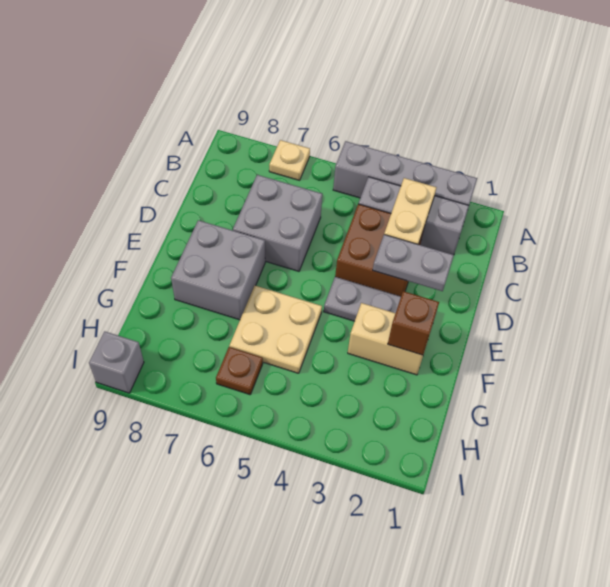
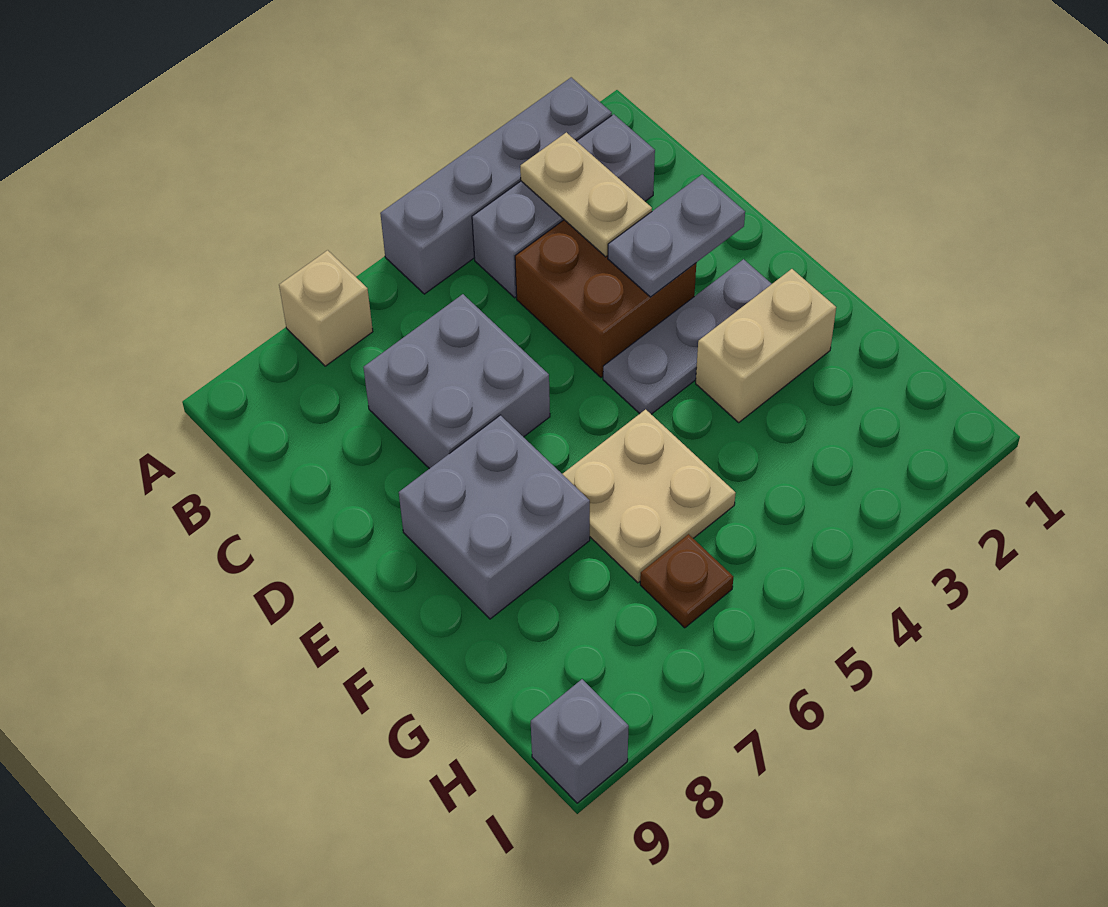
tan plate A7 level 1 -> tan brick A7 level 1
brown brick F2 level 2 -> none

